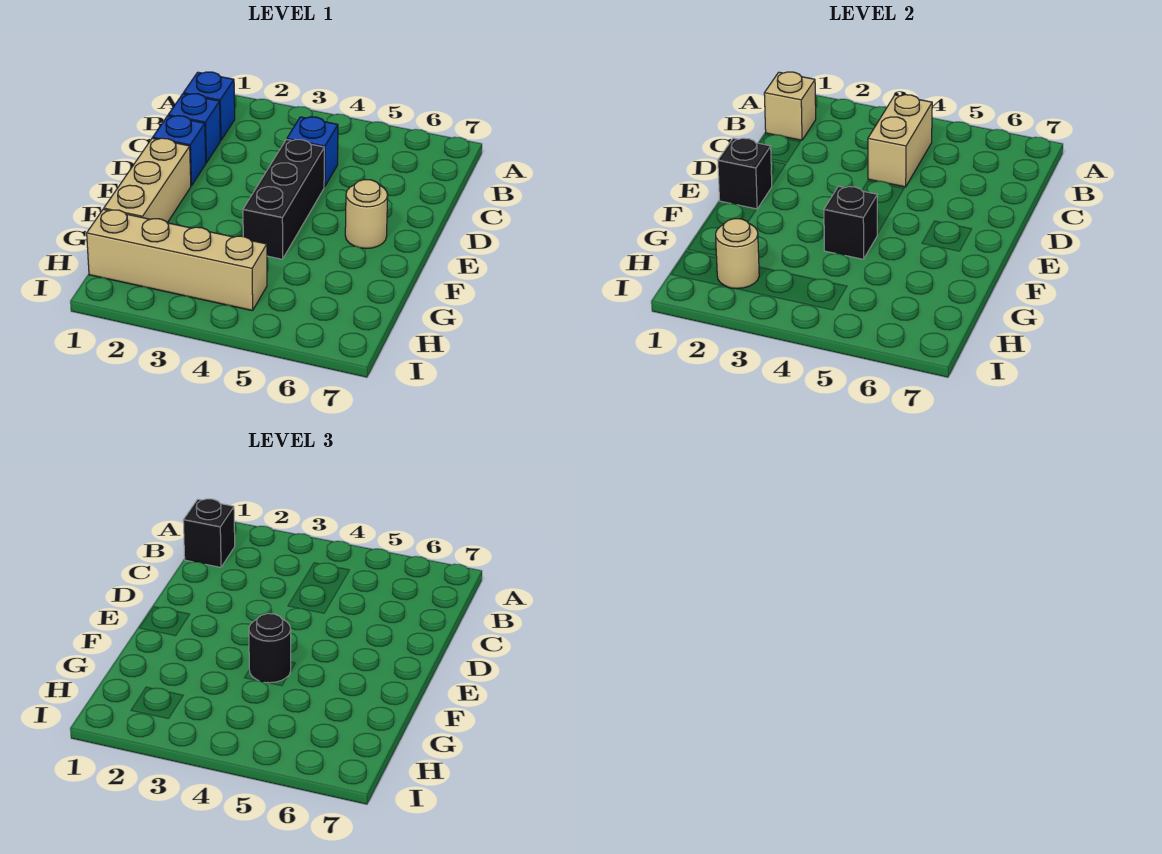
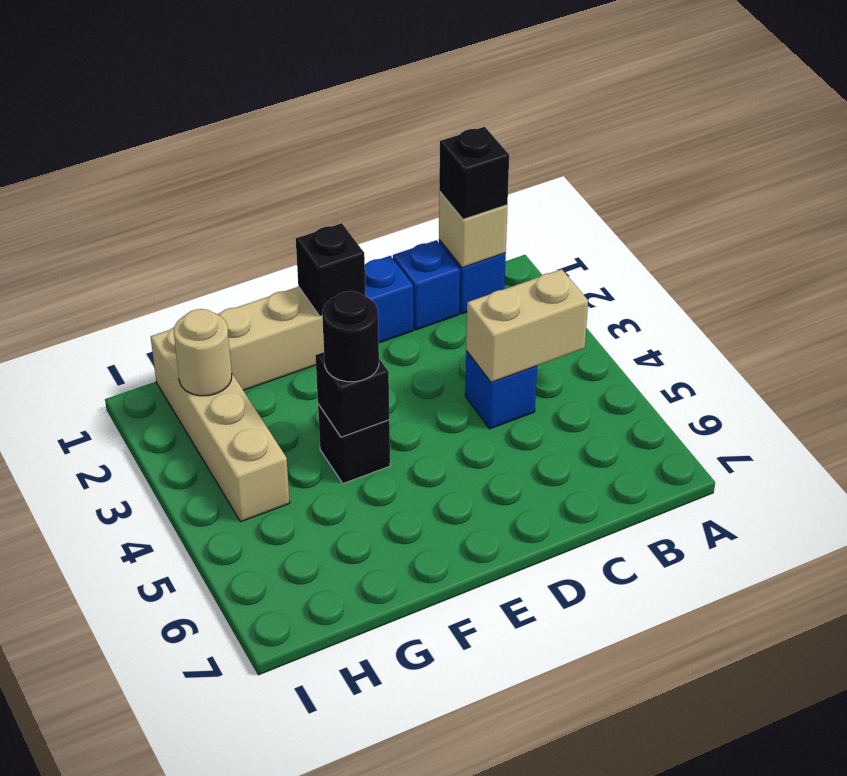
black brick D4:F4 level 1 -> black brick F4 level 1
tan round brick E6 level 1 -> none

